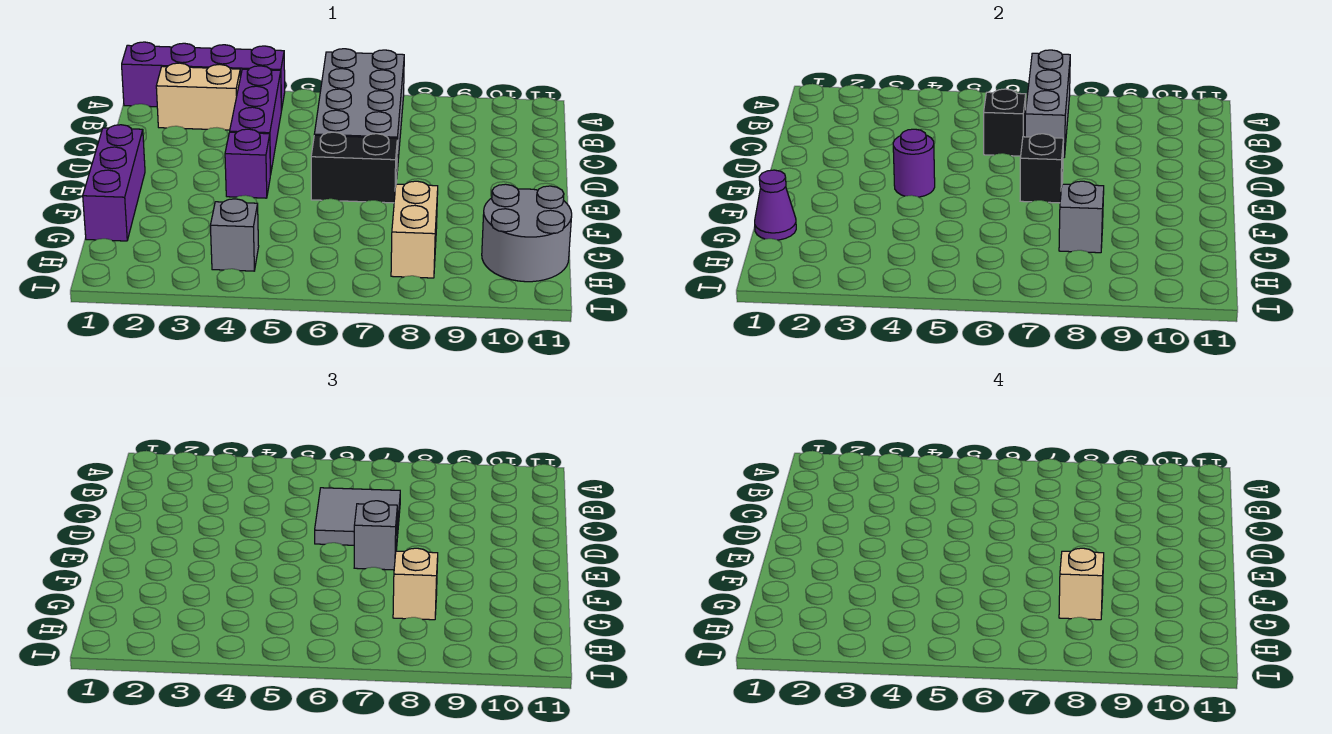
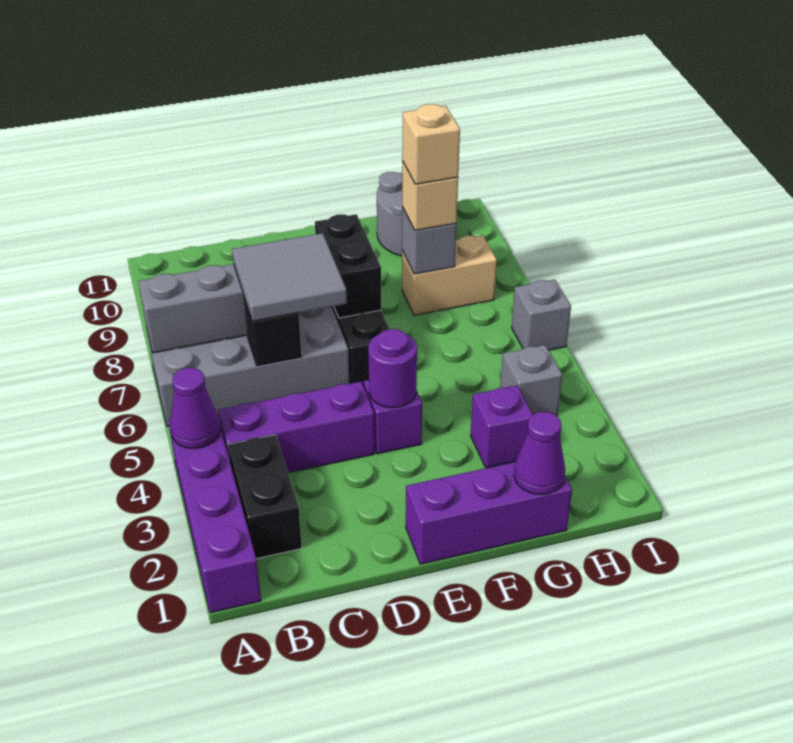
none -> purple cone A4 level 2
tan brick B2:B3 level 1 -> black brick B2:B3 level 1
black brick E7 level 2 -> black brick E7:E8 level 2
grey brick E7 level 3 -> grey brick I6 level 1
none -> purple brick G3 level 1

